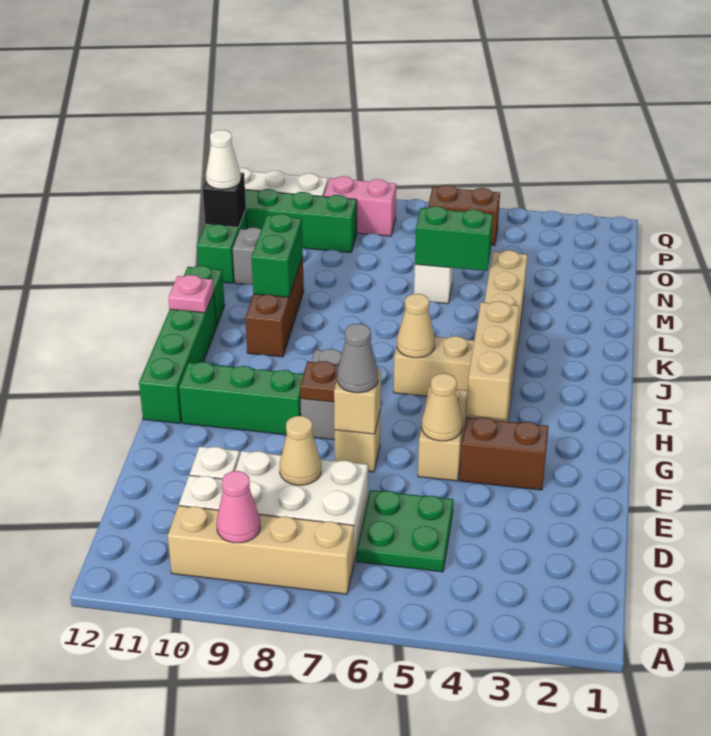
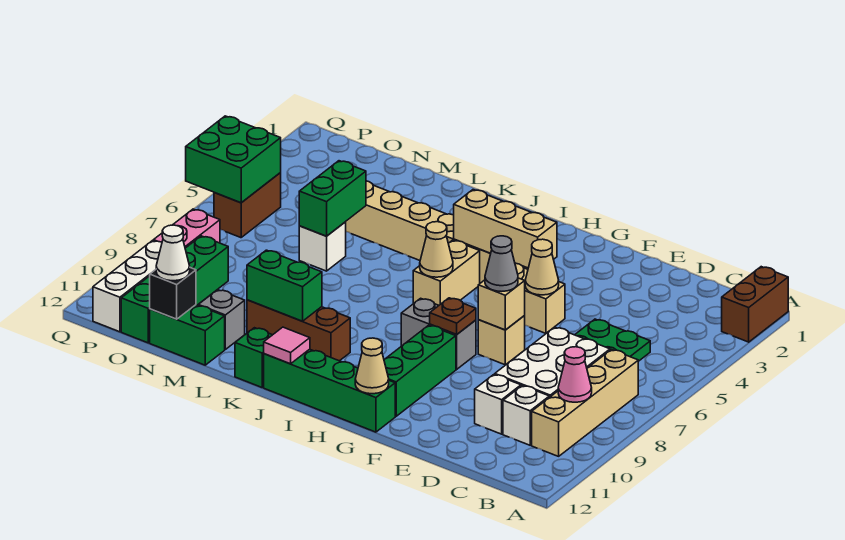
tan cone D8 level 2 -> tan cone G12 level 2
brown brick F3:F4 level 1 -> brown brick A1:A2 level 1
pink plate J12 level 2 -> pink tile J12 level 2
none -> green brick P5:Q6 level 2

